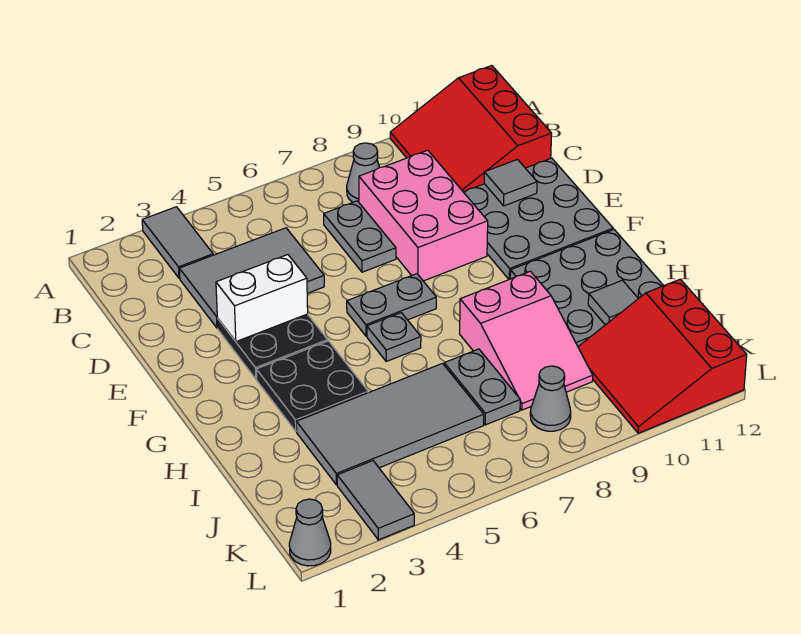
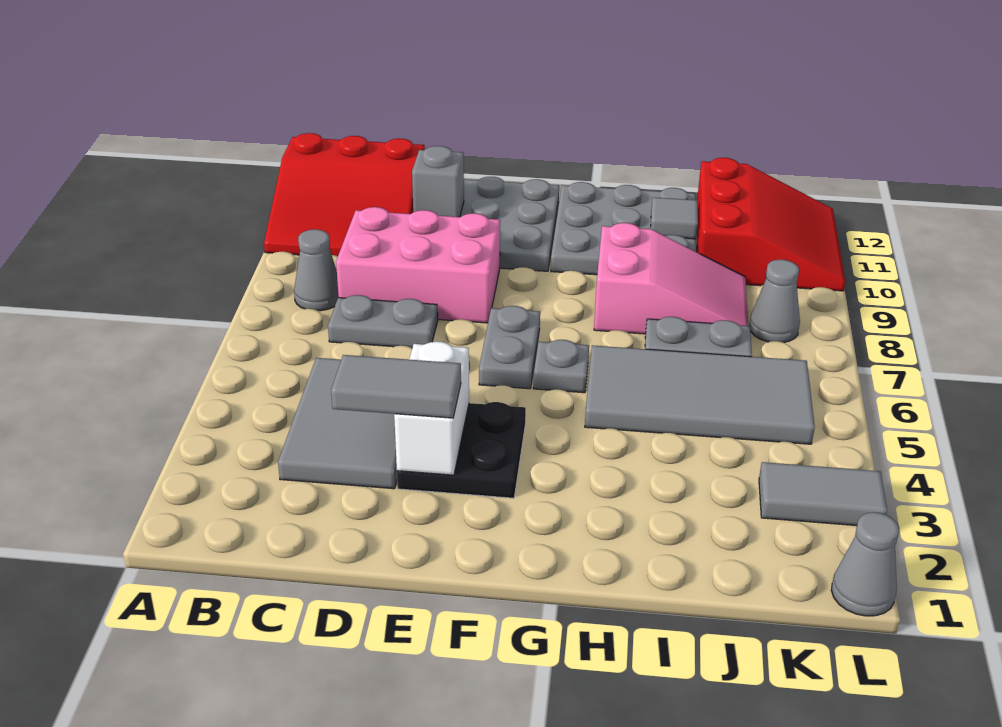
grey tile A3:B3 level 1 -> grey tile D3:E3 level 3
grey tile D11 level 2 -> grey brick D11 level 2
black plate G3:H4 level 1 -> none
grey tile I3:J6 level 1 -> grey tile H5:K6 level 1
red slope J10:L12 level 1 top 12 -> red slope J10:L12 level 1 top J

